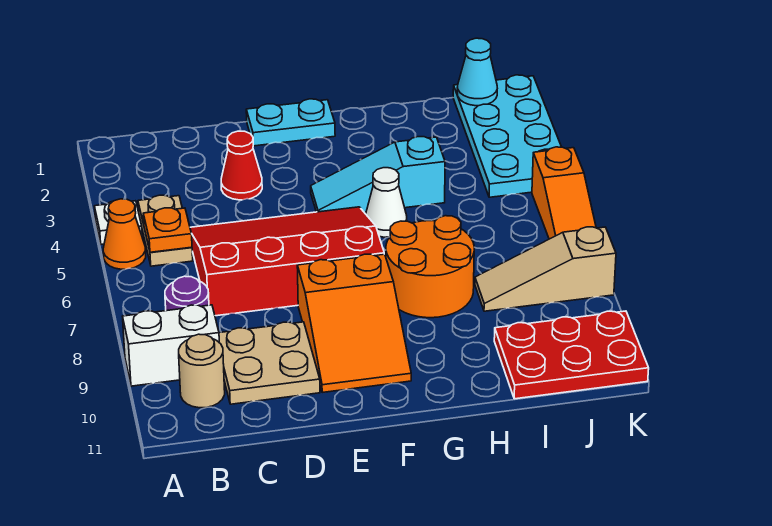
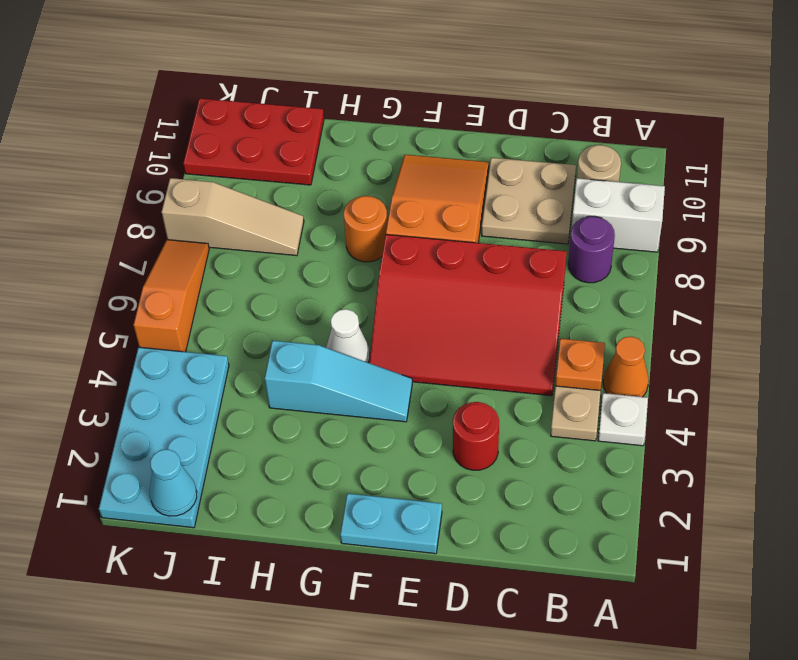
red cone D3 level 1 -> red round brick D3 level 1
orange round brick G7:H8 level 1 -> orange round brick G8 level 1

